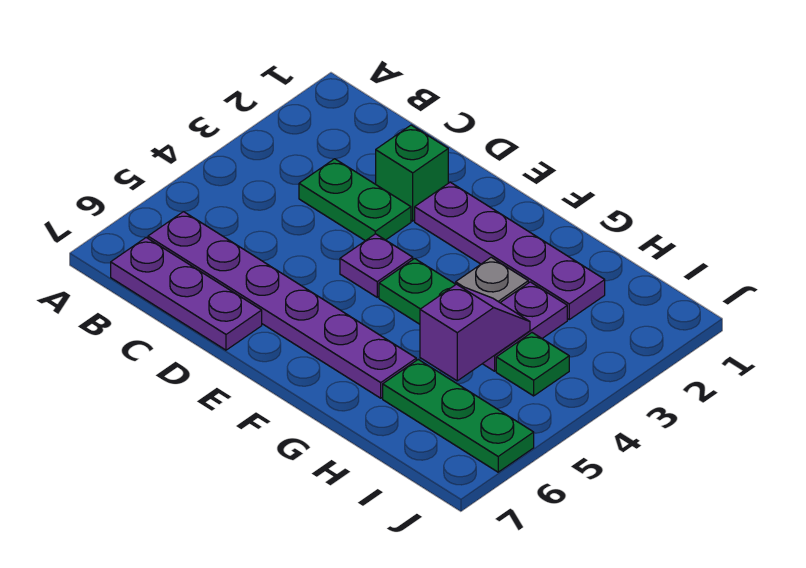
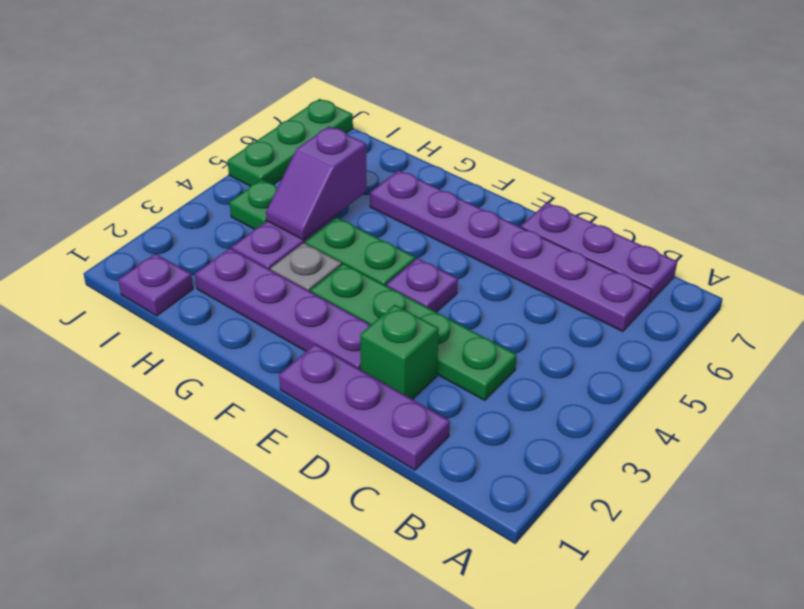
none -> purple plate C1:E1 level 1
green plate C3:D3 level 1 -> green plate C3:F3 level 1
green plate H6:J6 level 1 -> green plate J5:J7 level 1
none -> purple plate I1 level 1

